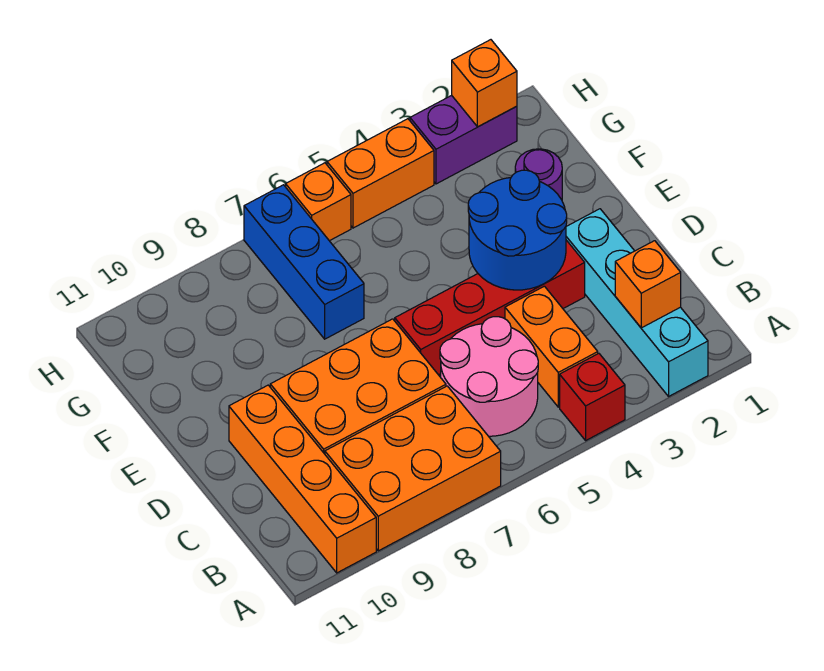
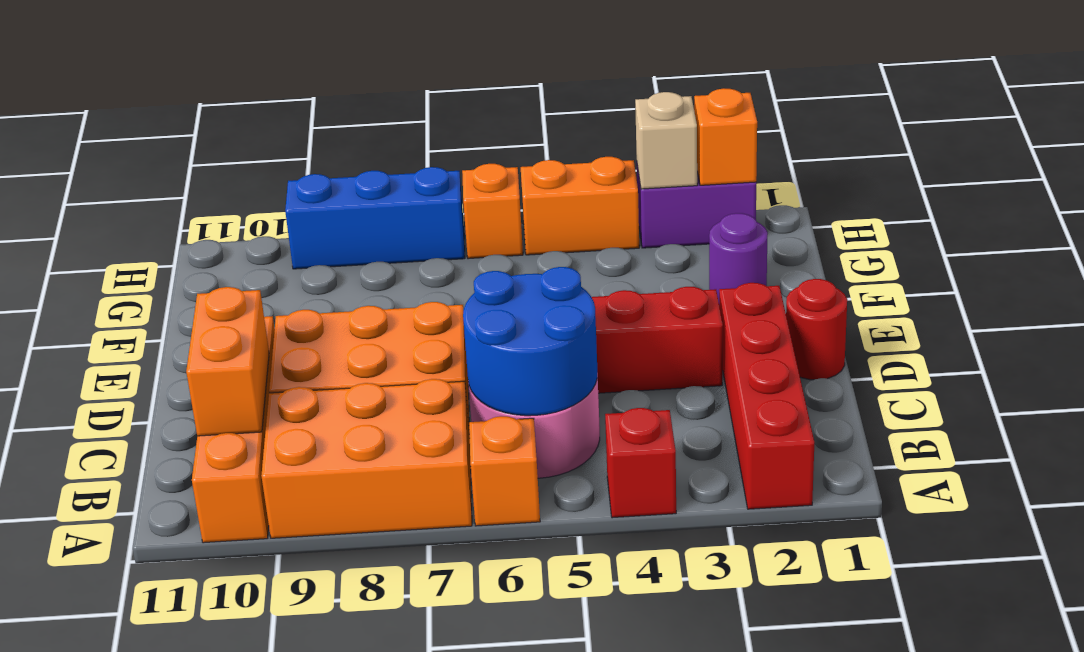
cyan brick A2:D2 level 1 -> red brick A2:D2 level 1
orange brick B2 level 2 -> orange brick A6 level 1
orange brick B4:C4 level 1 -> orange brick B10:C10 level 2
none -> red round brick D1 level 1
blue round brick D3:E4 level 2 -> blue round brick B5:C6 level 2
blue brick F7:H7 level 1 -> blue brick H7:H9 level 1
none -> tan brick H3 level 2

